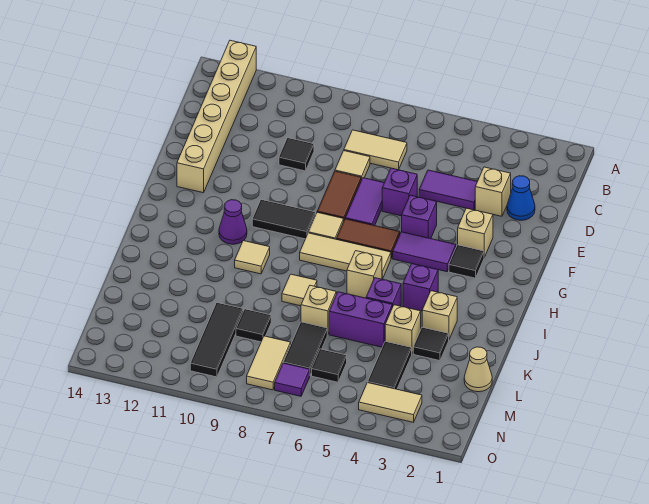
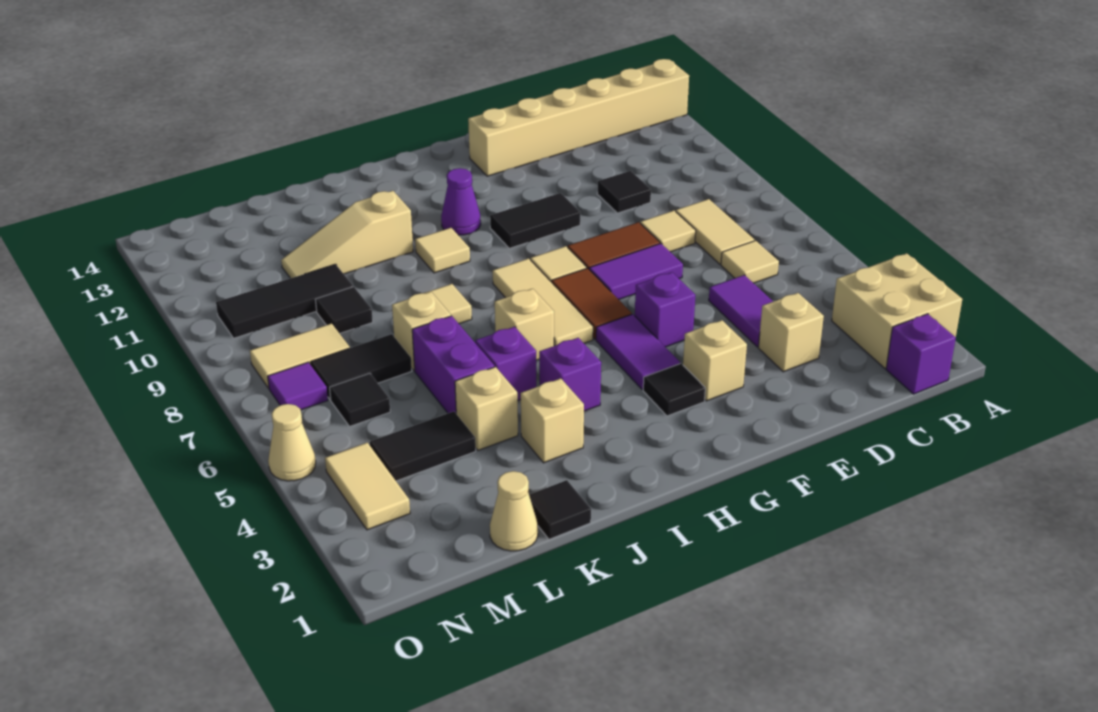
none -> tan brick A2:B3 level 1
none -> tan tile C6 level 1
blue cone D2 level 1 -> none
purple brick E6 level 1 -> purple brick B1 level 1
black tile G9:G10 level 1 -> black tile F10:G10 level 1
none -> tan slope J11:L11 level 1 top J
black tile K3 level 1 -> black tile K1 level 1
none -> tan cone O5 level 1

